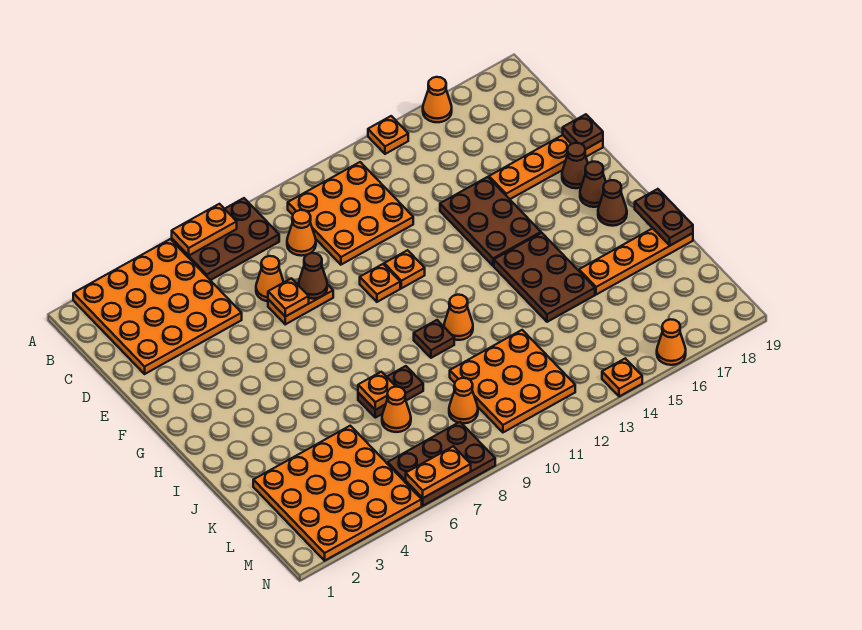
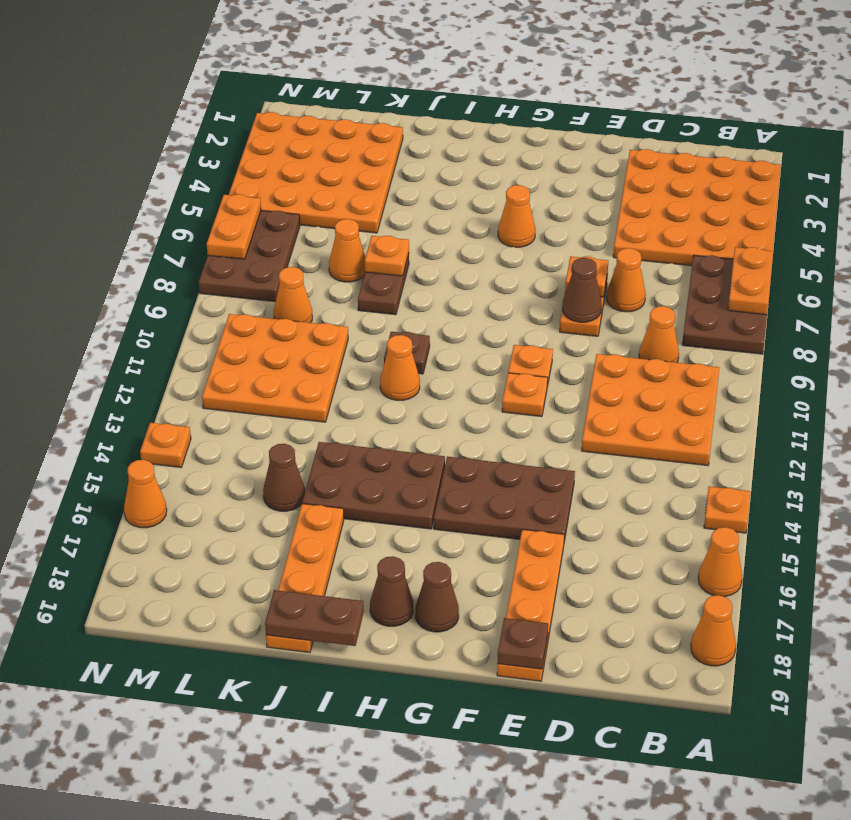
none -> orange cone A18 level 1
brown cone F18 level 1 -> brown cone K15 level 1
none -> orange cone G5 level 1

